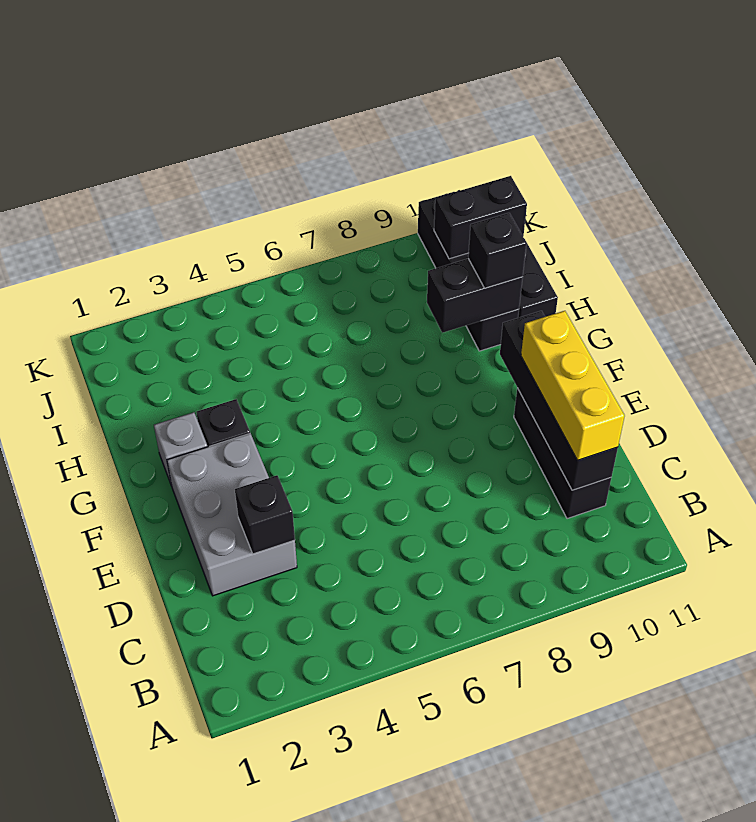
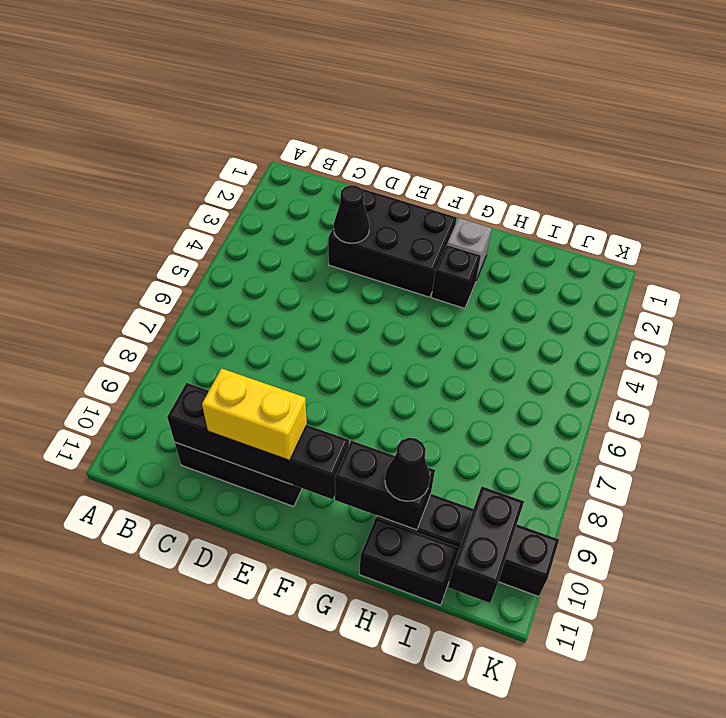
yellow brick C10:E10 level 3 -> yellow brick D10:E10 level 3
grey brick D2:F3 level 1 -> black brick D2:F3 level 1
black brick D3 level 2 -> black cone D3 level 2
black brick H9:H10 level 2 -> black brick G10:H10 level 2
black brick H10 level 3 -> black cone H10 level 3

